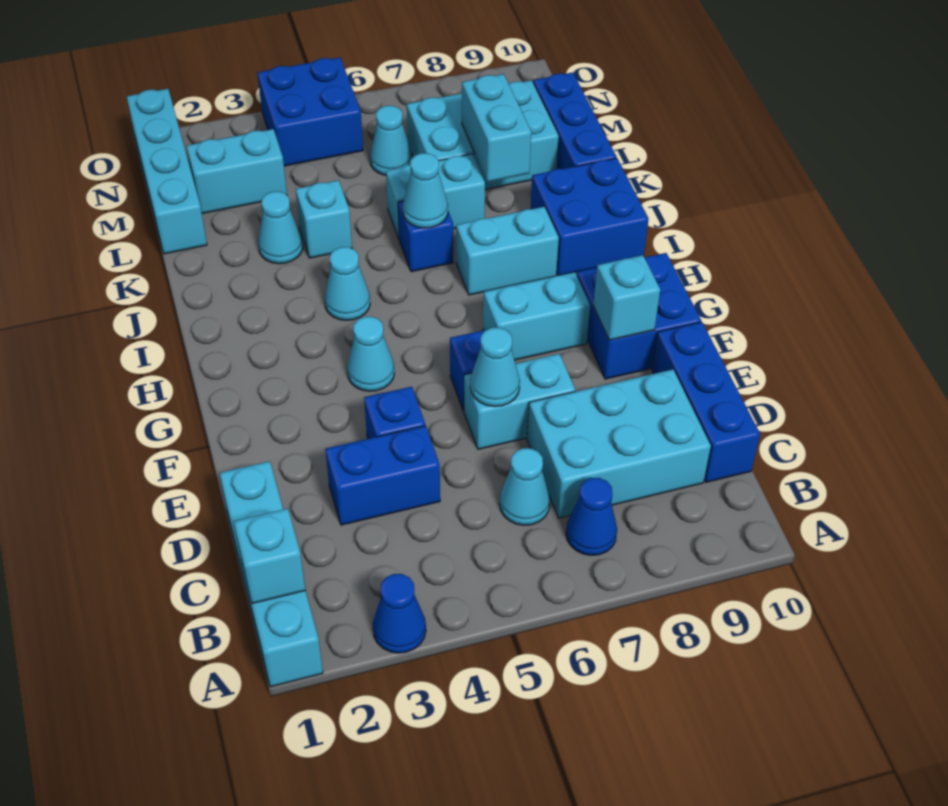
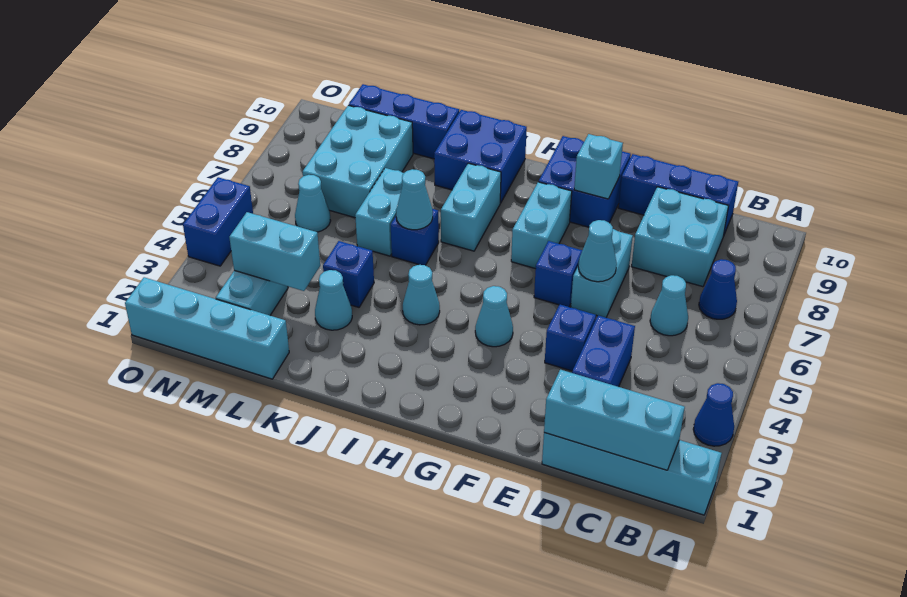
cyan brick B1 level 2 -> cyan brick B1:D1 level 2
cyan brick C7:D9 level 1 -> cyan brick C8:D9 level 1
cyan brick K4 level 1 -> blue brick K4 level 1
cyan brick K8:L8 level 2 -> cyan brick L3:M3 level 2
blue brick N4:O5 level 1 -> blue brick O4:O5 level 1

